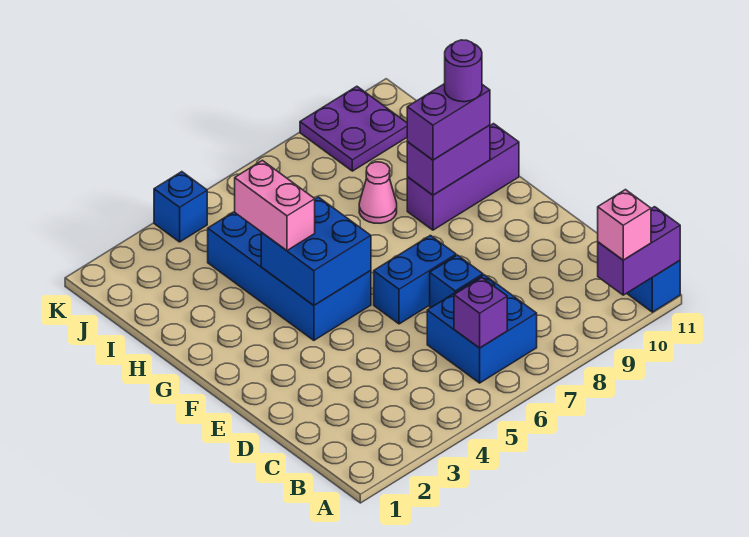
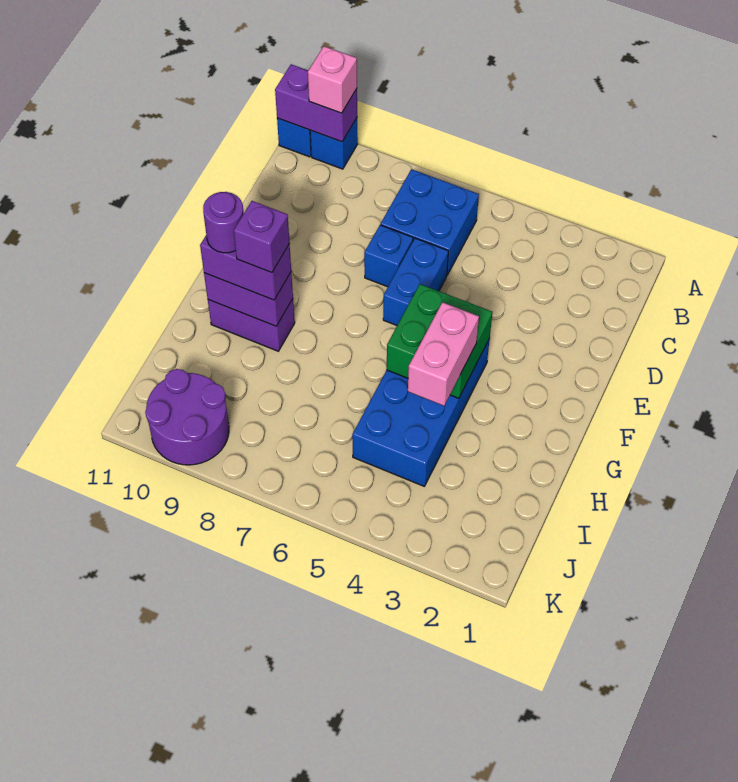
purple brick B6 level 2 -> purple brick G9 level 4
blue brick E6:E7 level 1 -> blue brick D6:E6 level 1
blue brick F4:G5 level 2 -> green brick F4:G5 level 2
purple brick G9:G11 level 1 -> purple brick G9:G10 level 1
pink cone H8 level 1 -> none
purple plate J9:K10 level 1 -> purple round brick J9:K10 level 1
blue brick K4 level 1 -> blue brick A10 level 1

